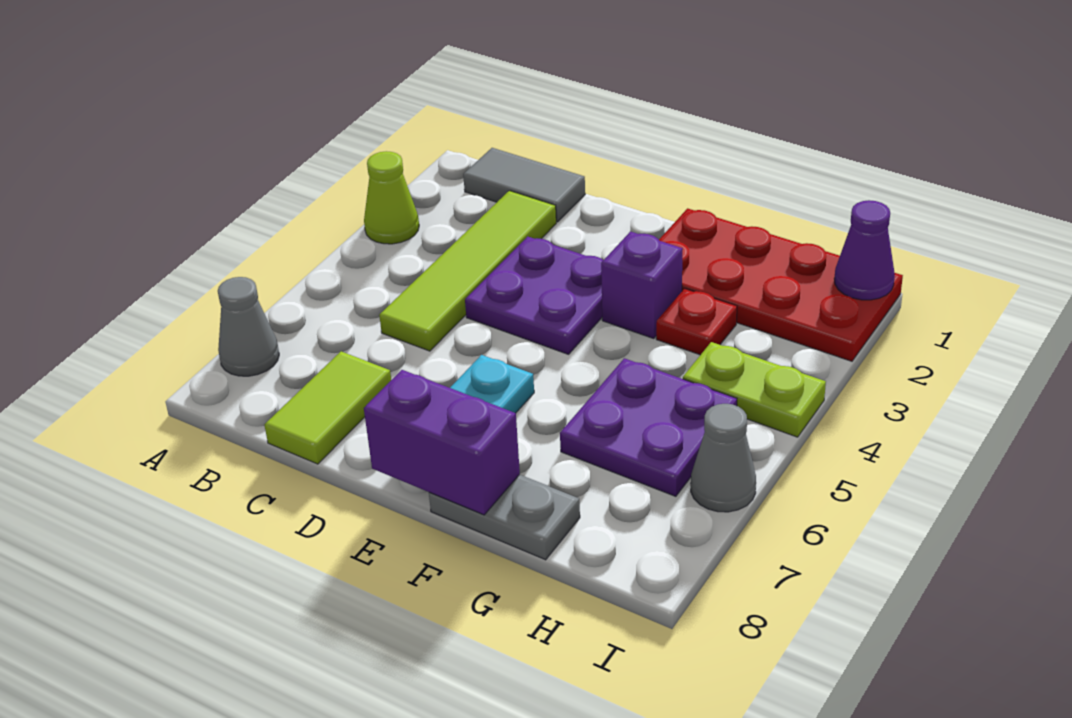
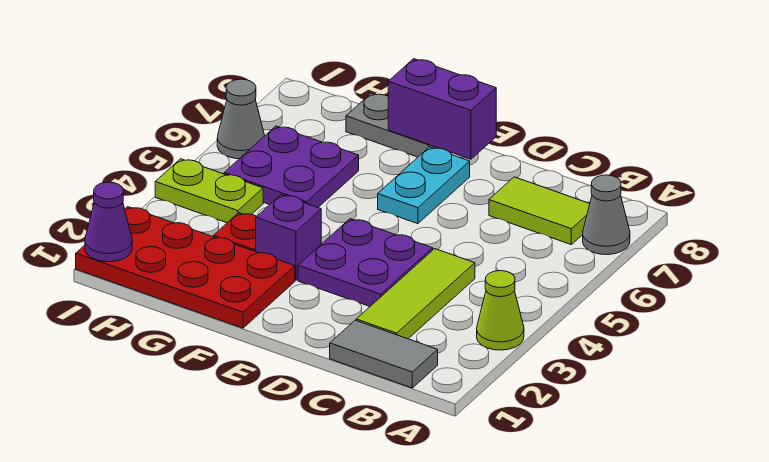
lime tile C2:C5 level 1 -> lime tile C2:C4 level 1
lime tile C7:C8 level 1 -> lime tile B7:C7 level 1

